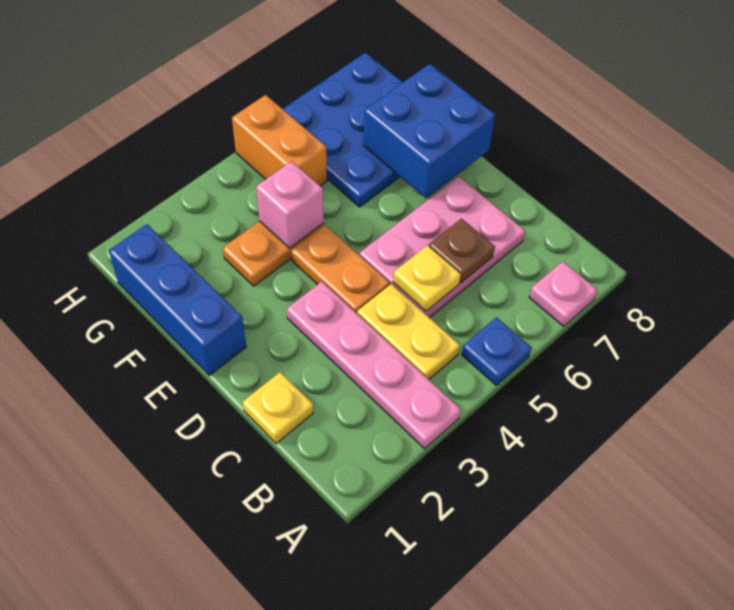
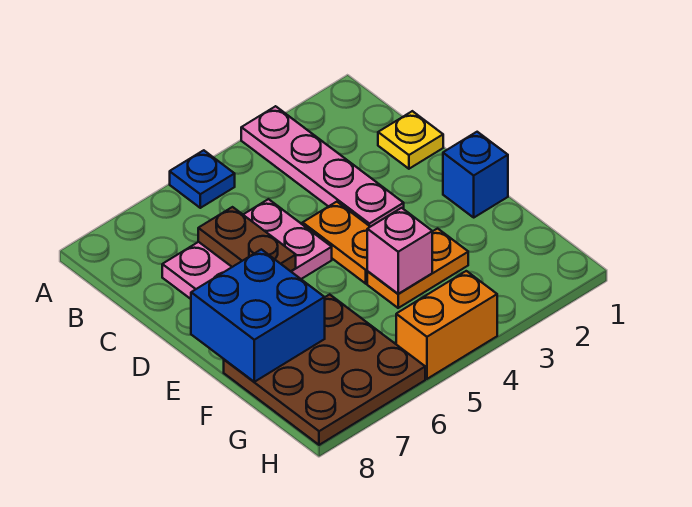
pink plate A7 level 1 -> none
yellow plate B4:C4 level 1 -> none
yellow plate C5 level 2 -> none
brown plate C6 level 2 -> brown plate C6:D6 level 2
blue brick E1:G1 level 1 -> blue brick E1 level 1
blue plate F6:H8 level 1 -> brown plate F6:H8 level 1
orange brick G5:H5 level 1 -> orange brick H4:H5 level 1

